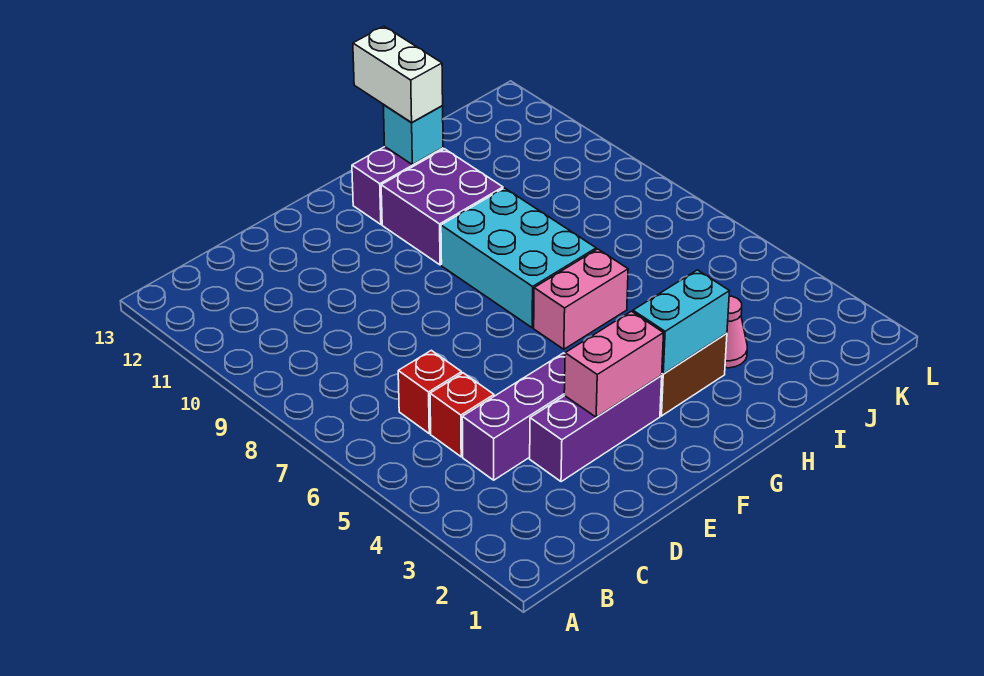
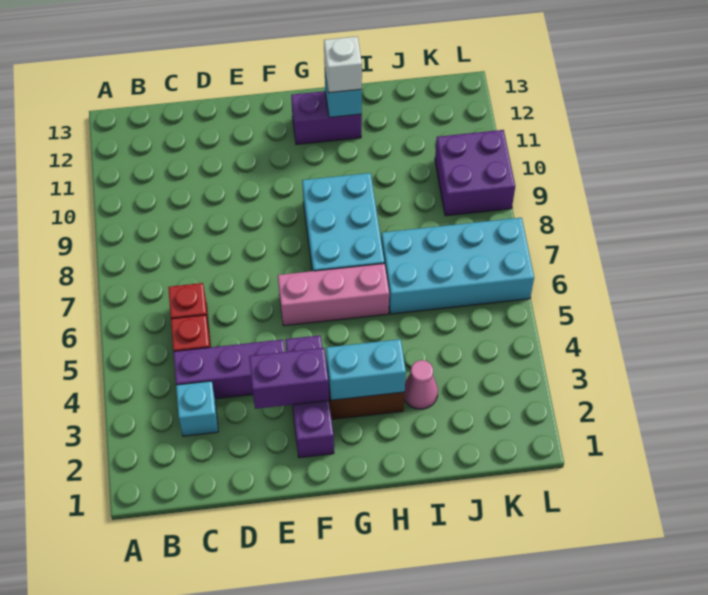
none -> cyan brick C3 level 1
purple brick D3:F3 level 1 -> purple brick F2:F4 level 1
pink brick E3:F3 level 2 -> purple brick E3:F3 level 2
pink brick G6:H6 level 1 -> pink brick F6:H6 level 1
purple brick G10:H11 level 1 -> purple brick K9:L10 level 1
white brick H12:H13 level 3 -> white brick H12 level 3
none -> cyan brick I6:L7 level 1

